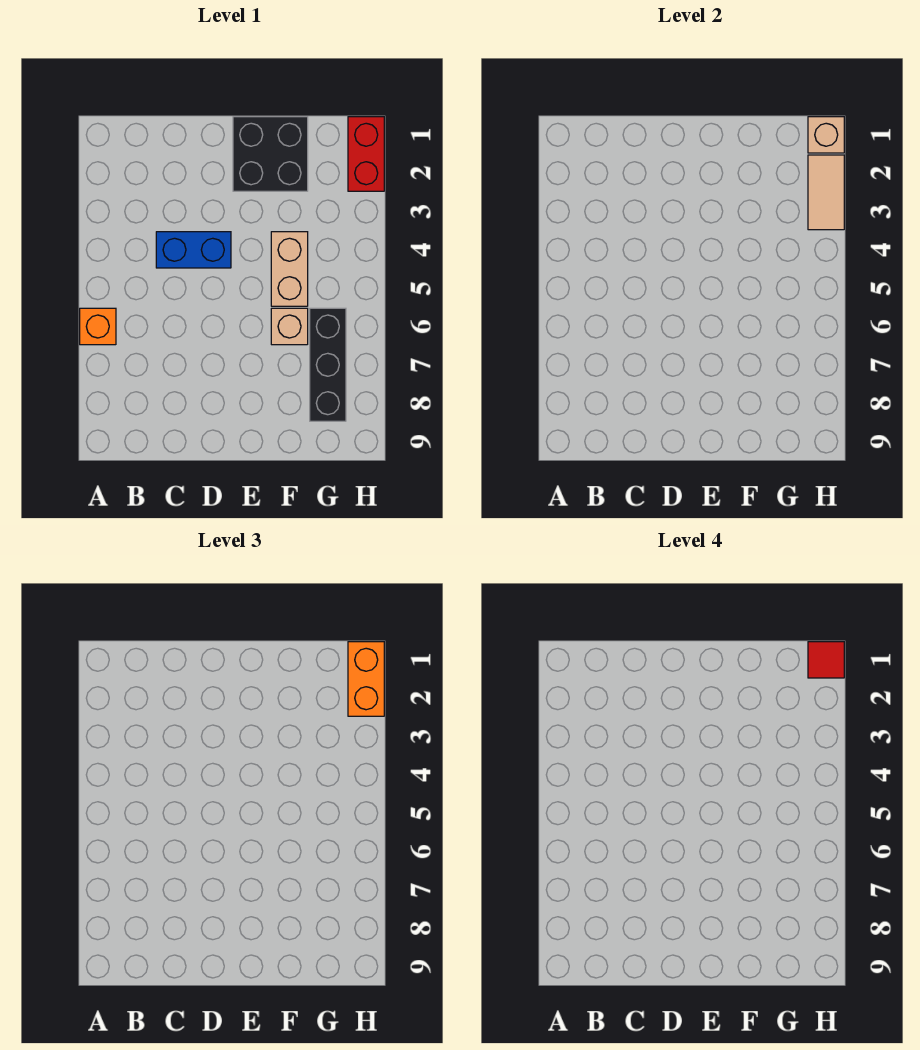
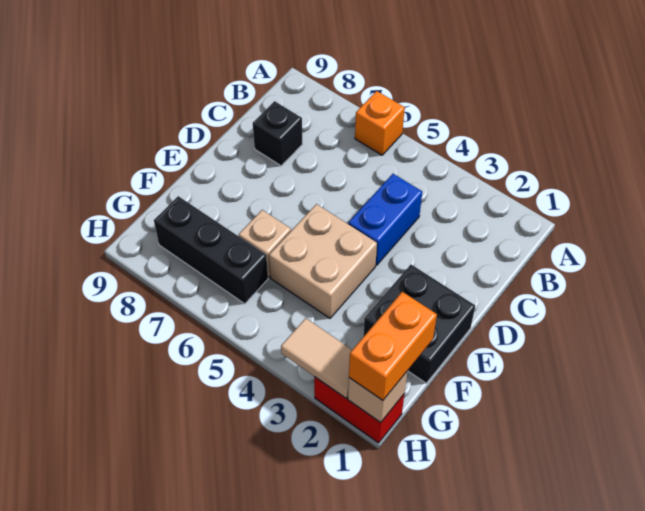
none -> black brick C8 level 1
tan brick F4:F5 level 1 -> tan brick E4:F5 level 1
orange brick H1:H2 level 3 -> orange brick G1:H1 level 3
red tile H1 level 4 -> none

